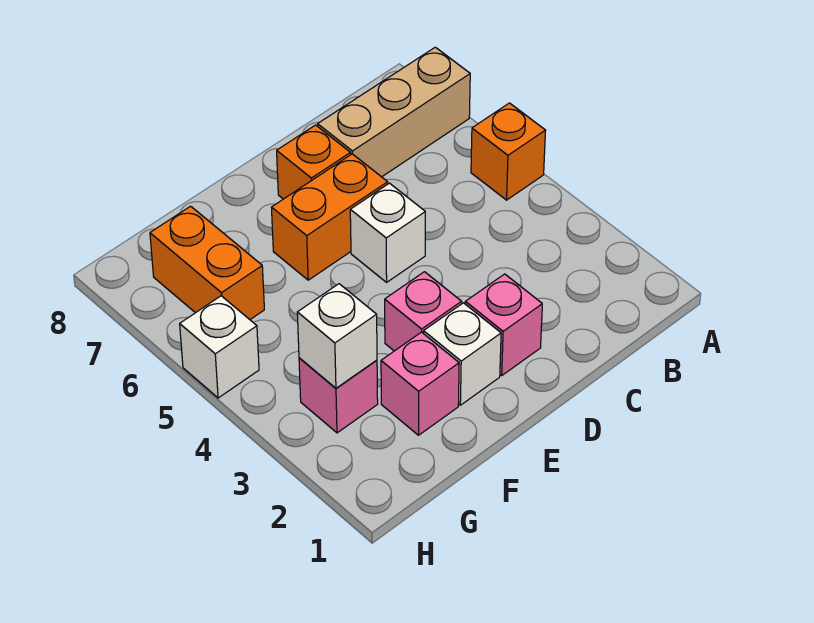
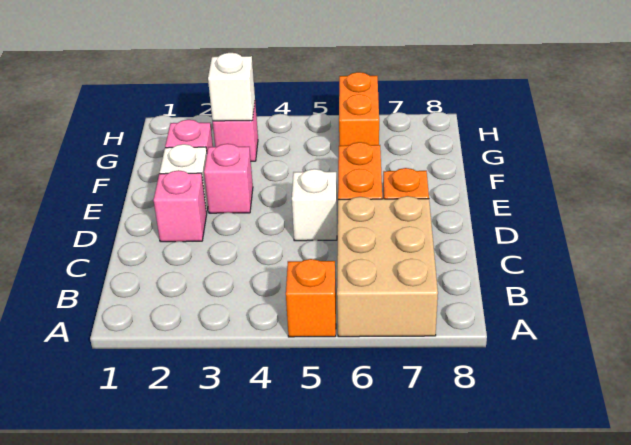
tan brick A7:C7 level 1 -> tan brick A6:C7 level 1
orange brick G6:G7 level 1 -> orange brick G6:H6 level 1
white brick H5 level 1 -> none

